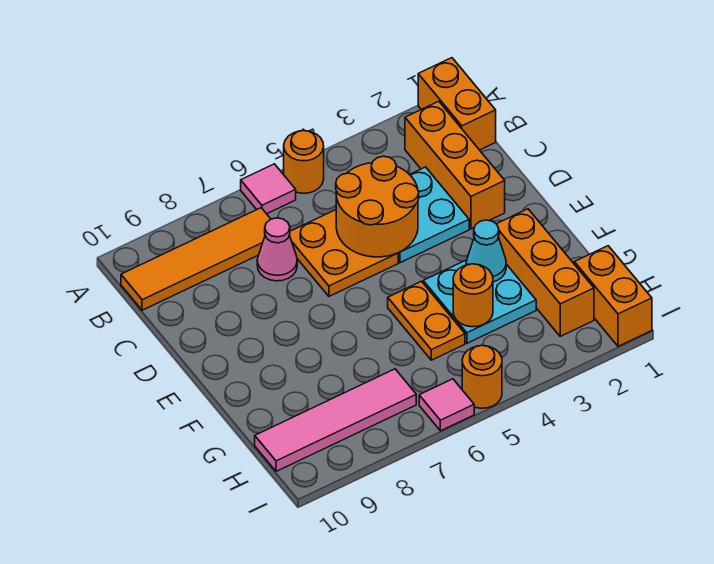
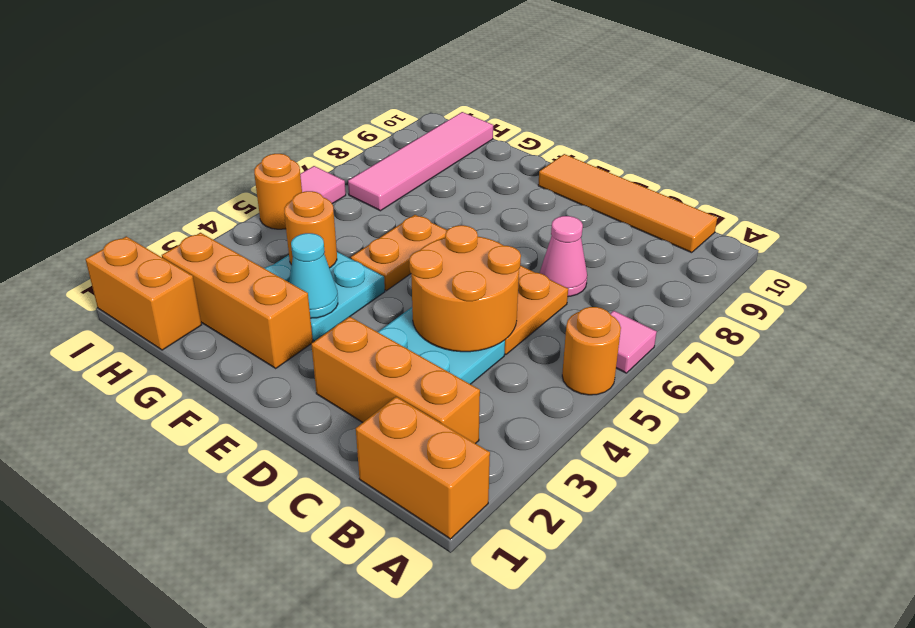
orange tile B7:B10 level 1 -> orange tile B10:E10 level 1
orange plate F5:G5 level 1 -> orange plate F5:F6 level 1

